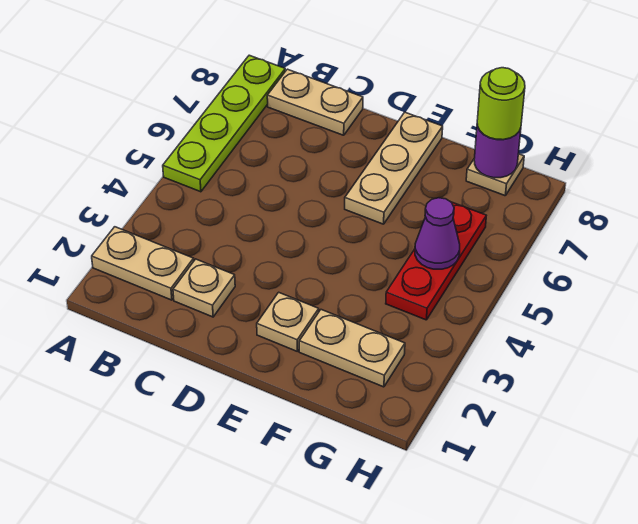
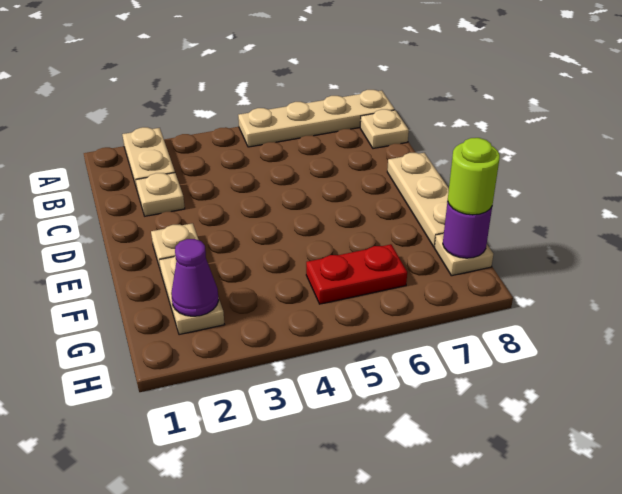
lime plate A5:A8 level 1 -> tan plate A5:A8 level 1
tan plate B8:C8 level 1 -> tan plate B8 level 1
tan plate E6:E8 level 1 -> tan plate D8:F8 level 1
red plate G4:G6 level 1 -> red plate G5:G6 level 1
purple cone G5 level 2 -> purple cone G2 level 2

